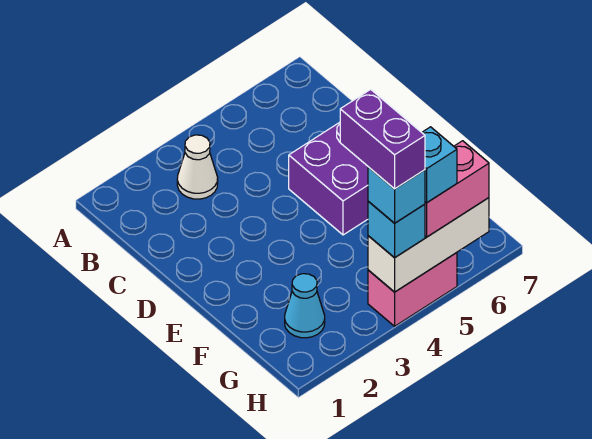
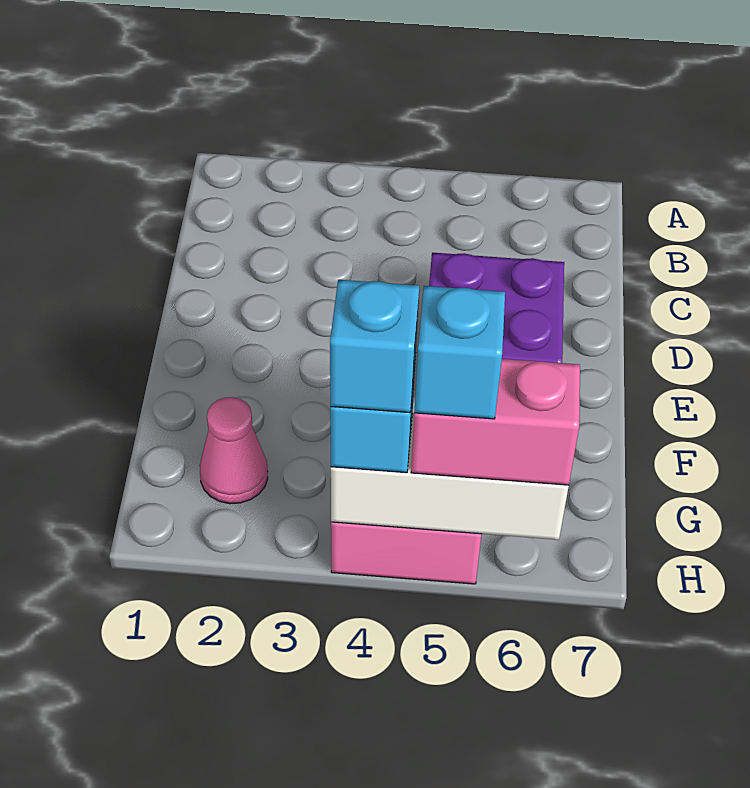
white cone B3 level 1 -> none
cyan cone G2 level 1 -> pink cone G2 level 1
purple brick G4:H4 level 5 -> none

